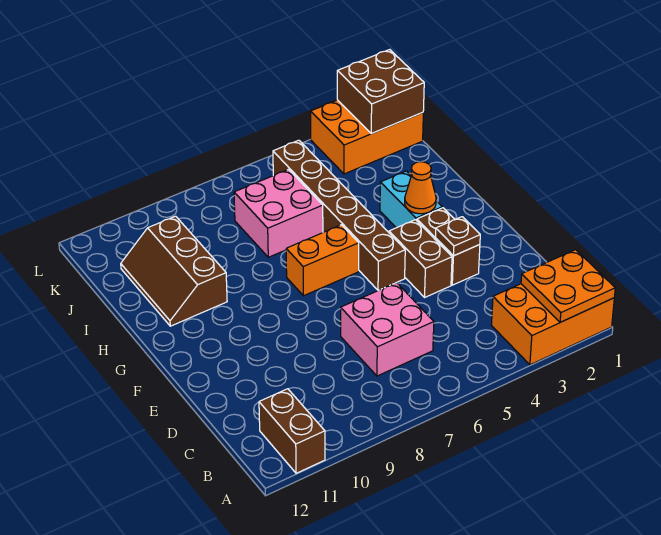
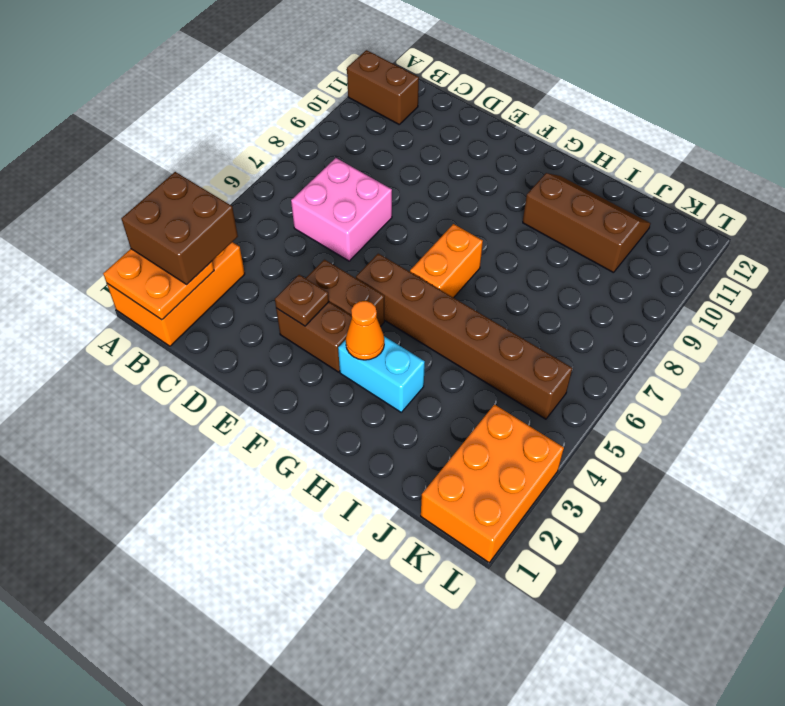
pink brick I6:J7 level 1 -> none
brown brick K1:L2 level 2 -> brown brick A2:B3 level 3

